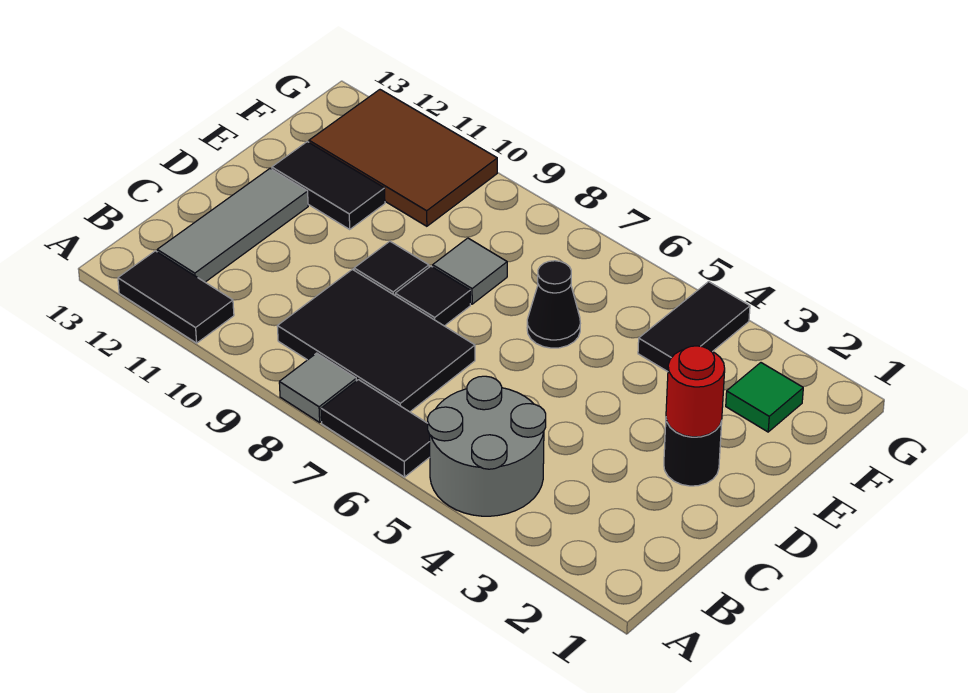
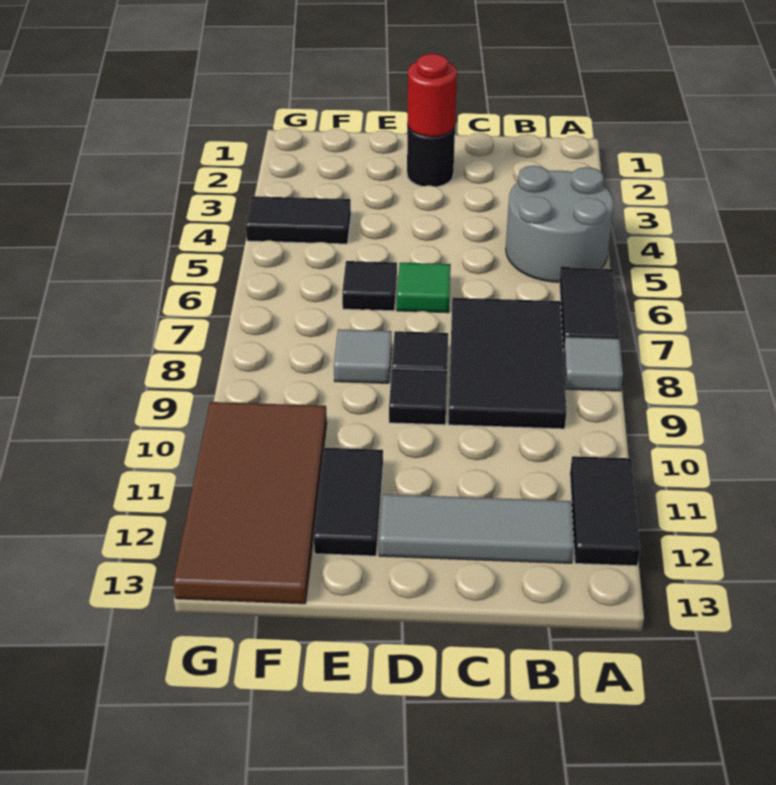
black cone E6 level 1 -> black tile E6 level 1
green tile F2 level 1 -> green tile D6 level 1
brown tile F10:G12 level 1 -> brown tile F10:G13 level 1

